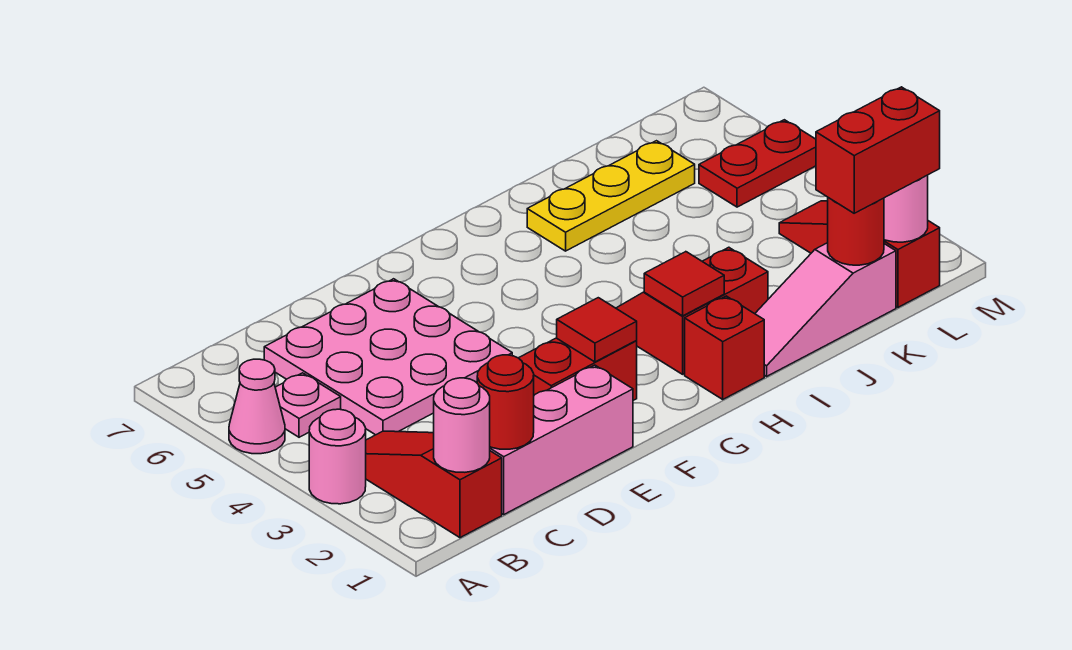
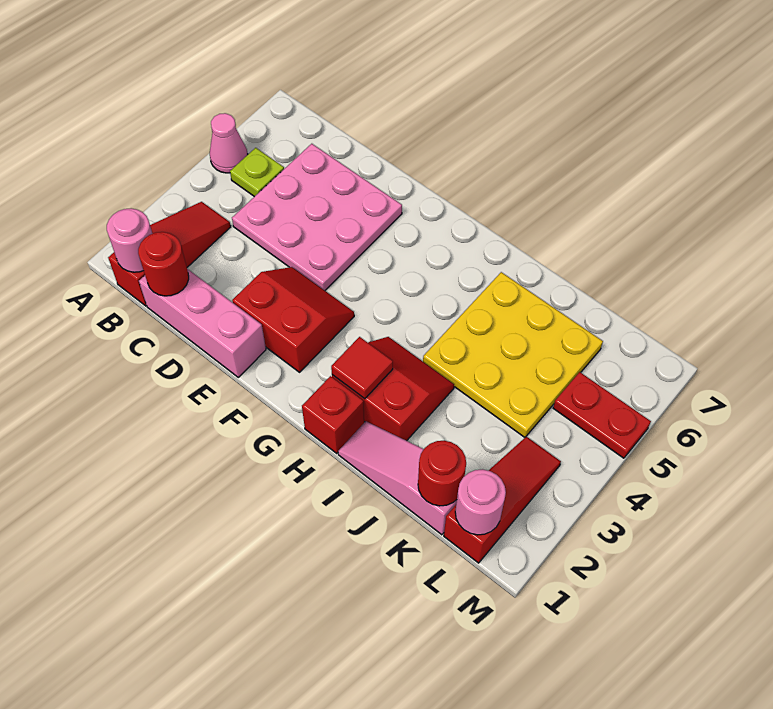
pink round brick A3 level 1 -> none
pink plate B5 level 1 -> lime plate B5 level 1
red tile F2 level 2 -> none
yellow plate I6:K6 level 1 -> yellow plate I4:K6 level 1
red brick K1:L1 level 3 -> none

